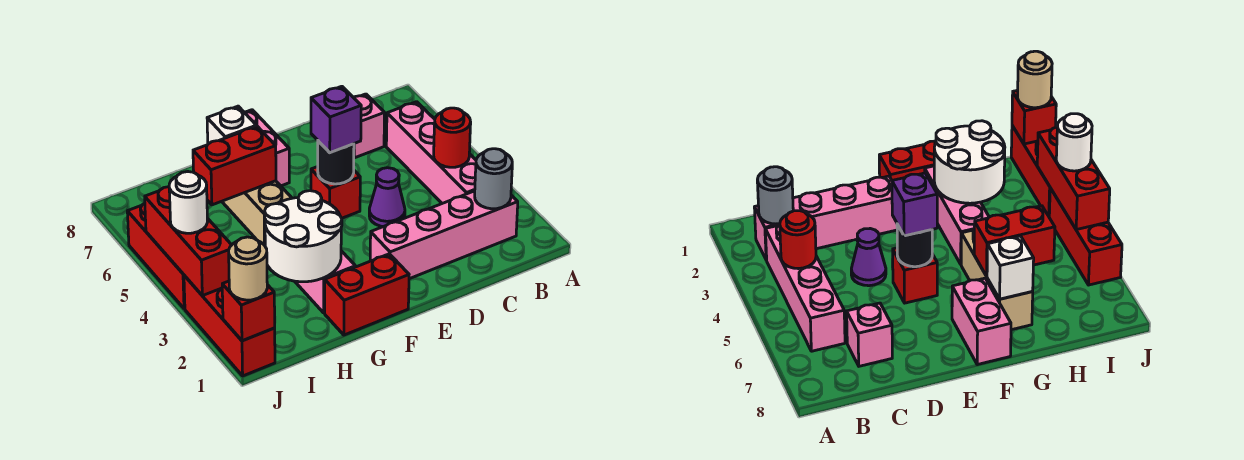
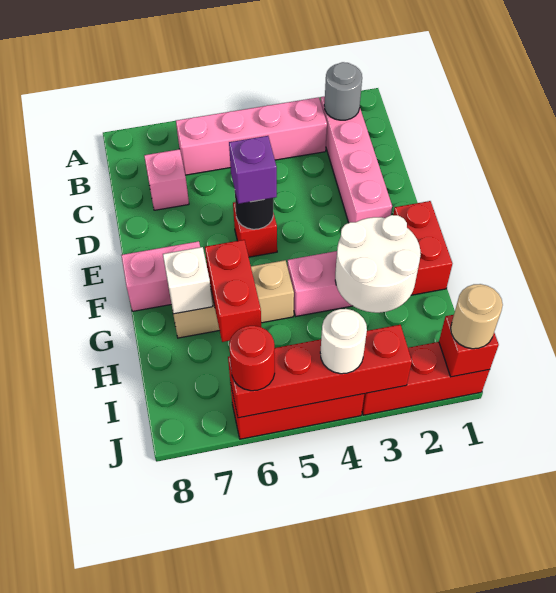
red round brick B4 level 2 -> red round brick J6 level 3
purple cone D4 level 1 -> none
red brick J3:J5 level 2 -> red brick J3:J6 level 2

